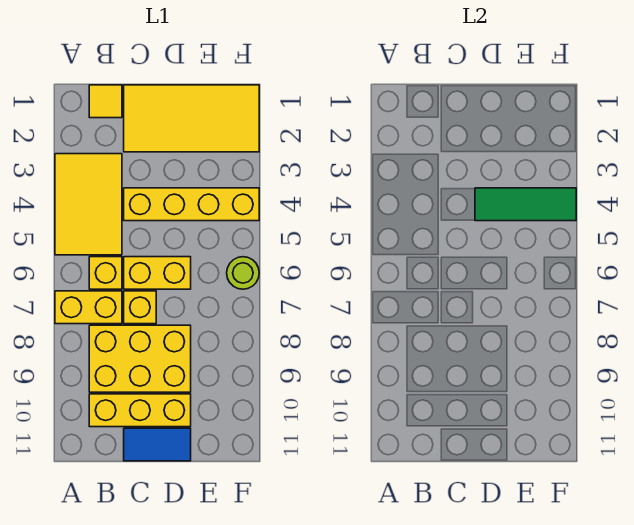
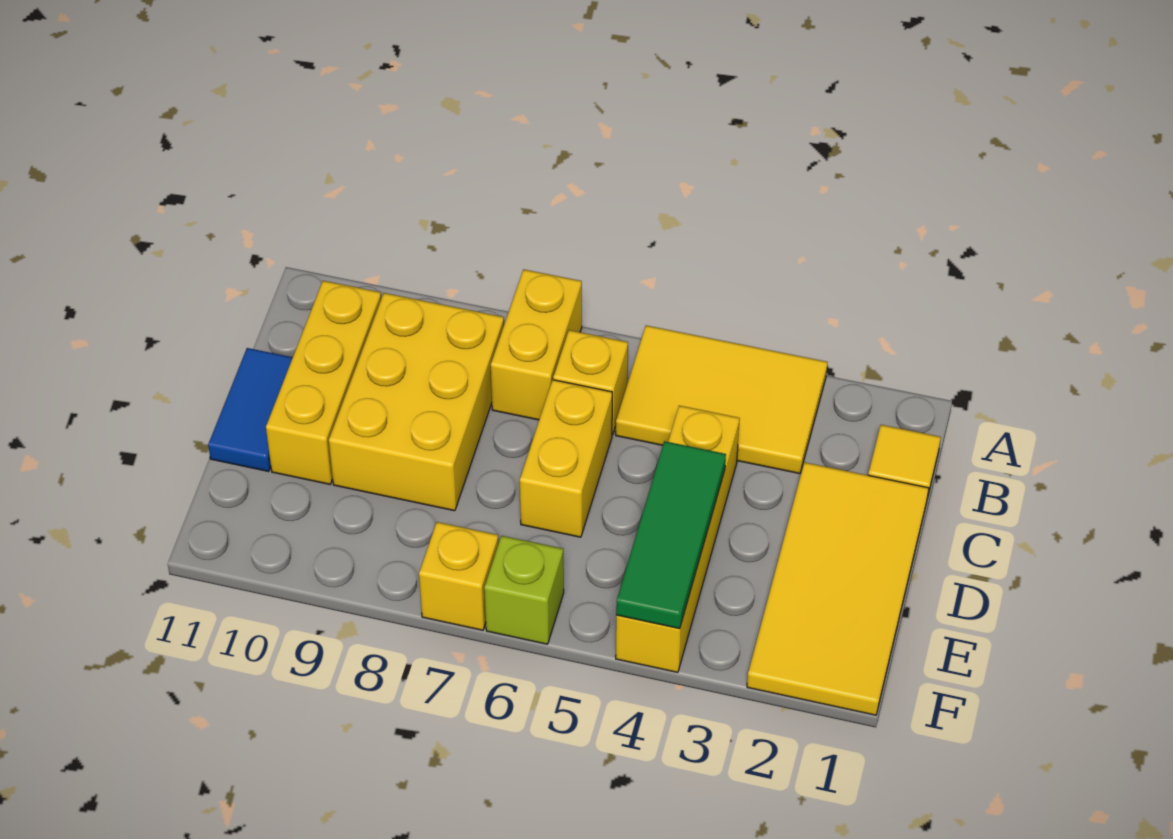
yellow brick C7 level 1 -> yellow brick F7 level 1
lime round brick F6 level 1 -> lime brick F6 level 1

